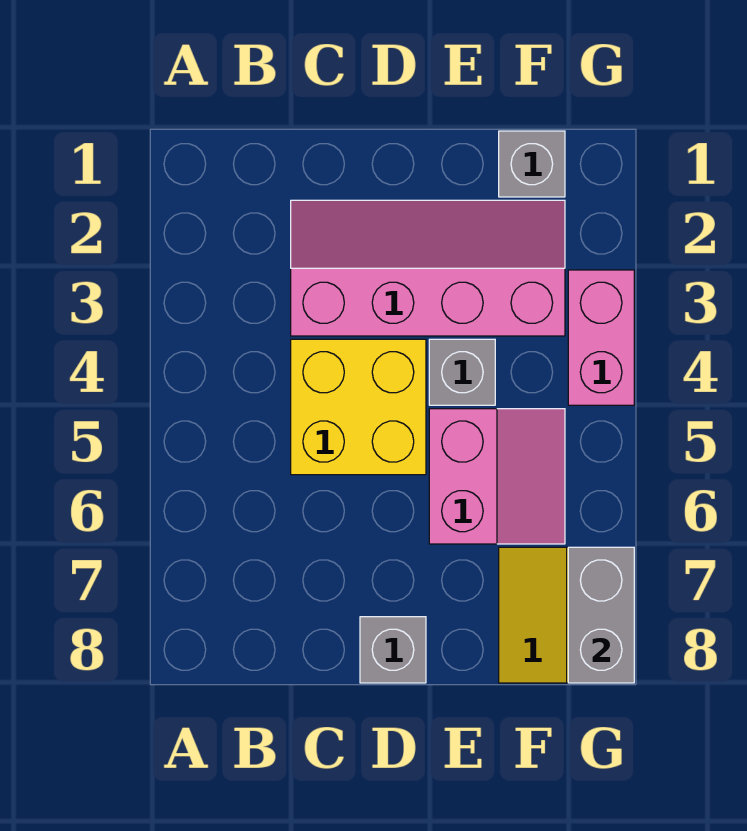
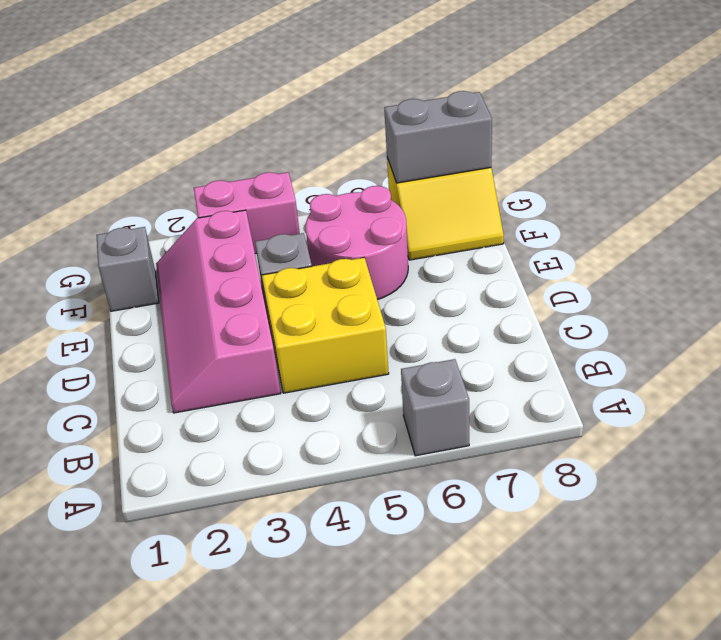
grey brick D8 level 1 -> grey brick A6 level 1
pink slope E5:F6 level 1 top E -> pink round brick E5:F6 level 1

